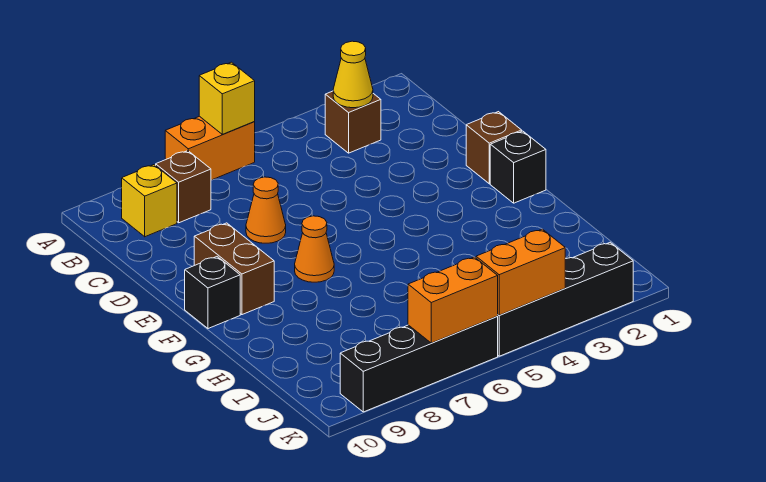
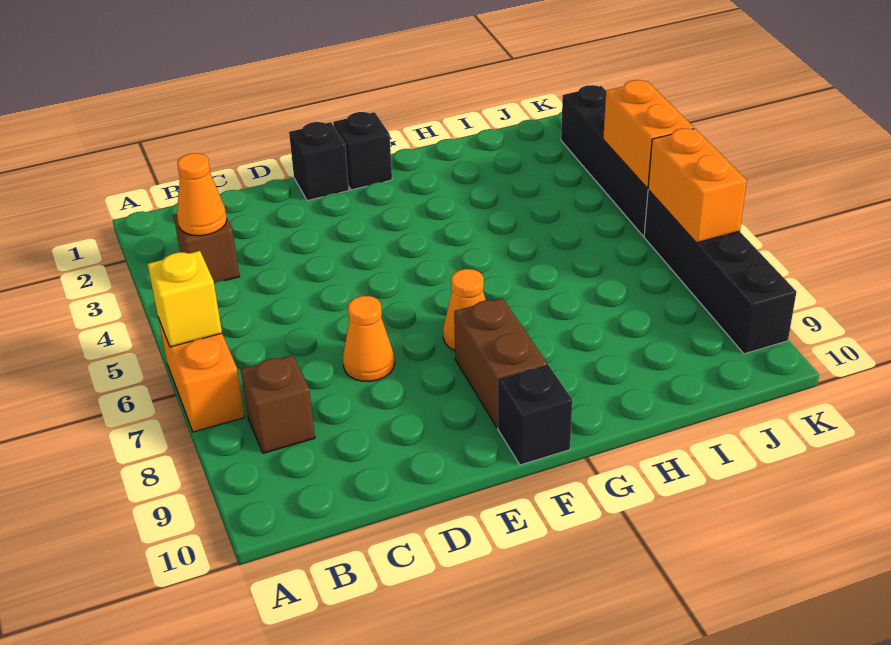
yellow cone B3 level 2 -> orange cone B3 level 2
yellow brick B9 level 1 -> none
brown brick E1 level 1 -> black brick E1 level 1
brown brick E9:F9 level 1 -> brown brick F8:F9 level 1

